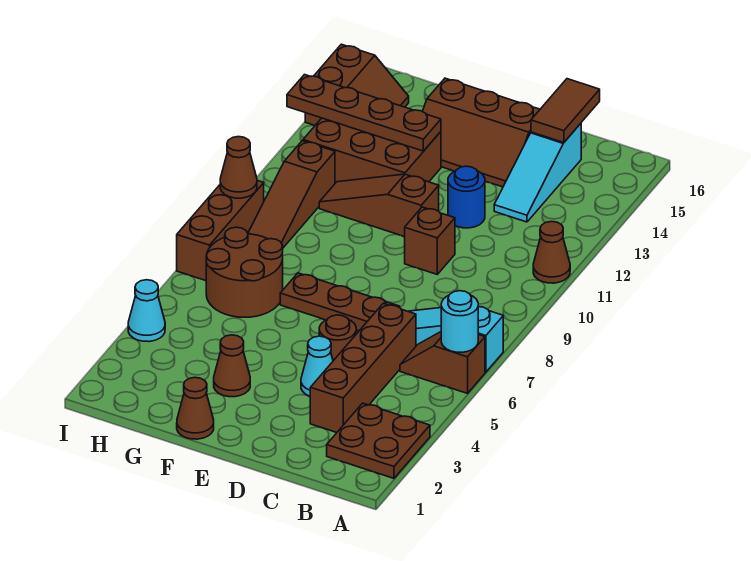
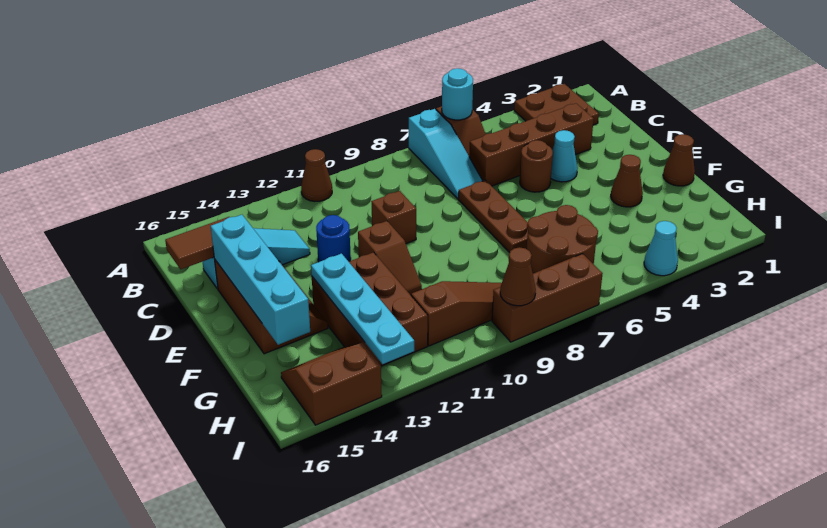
none -> cyan brick D15:G15 level 2
brown slope E11:G11 level 1 top E -> brown slope E11:F11 level 1 top E
brown plate F13:I13 level 2 -> cyan plate F13:I13 level 2

